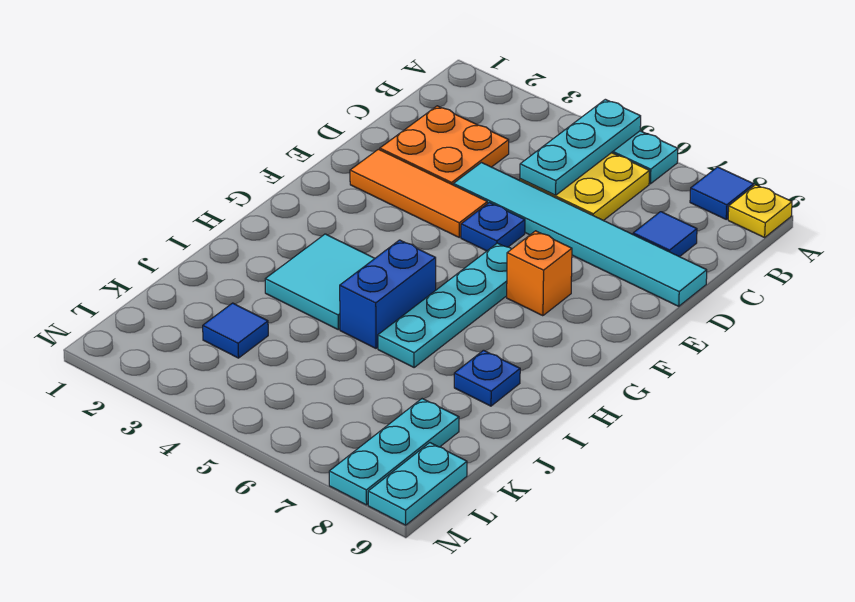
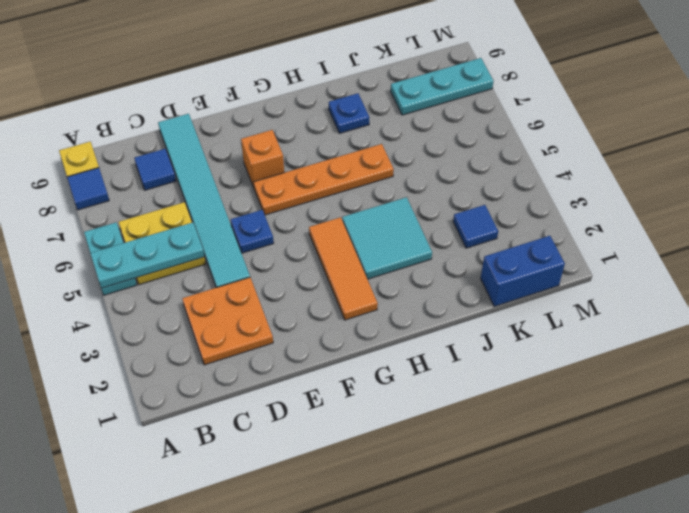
orange tile E2:E4 level 1 -> orange tile G2:G4 level 1
cyan plate F6:I6 level 1 -> orange plate F6:I6 level 1
blue brick H5:I5 level 1 -> blue brick K1:L1 level 1
cyan plate L9:M9 level 1 -> none

